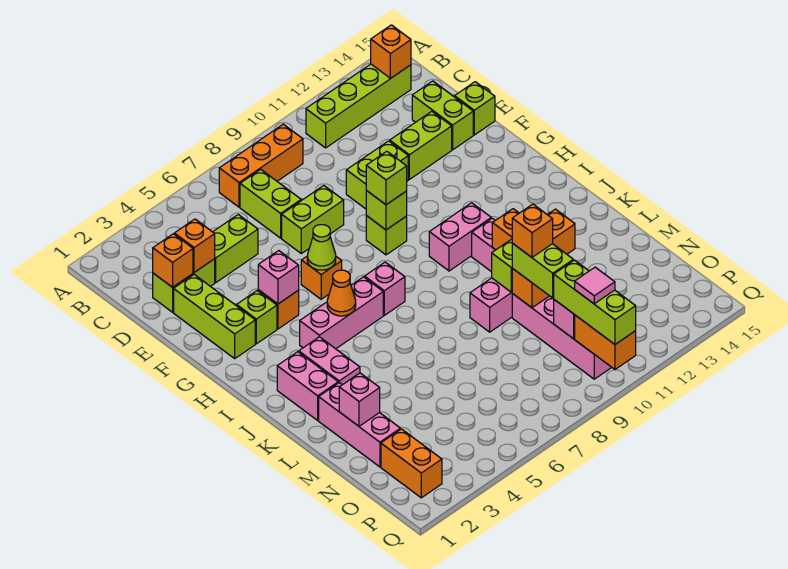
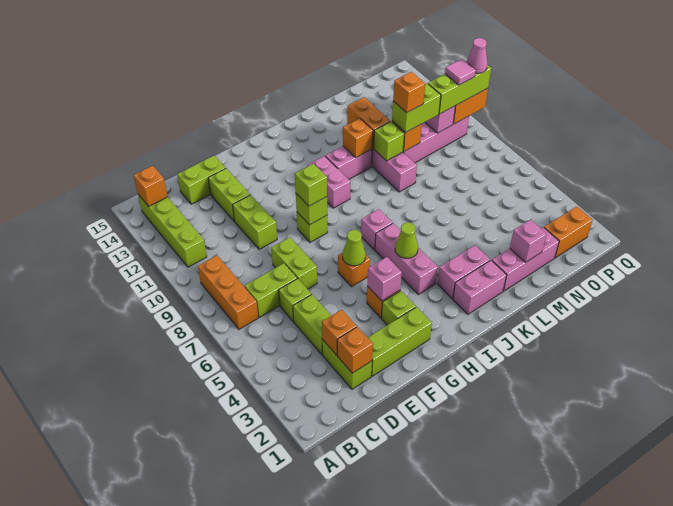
lime brick E15 level 1 -> lime brick D6 level 1
orange cone I5 level 2 -> lime cone I5 level 2
none -> pink cone Q10 level 4

